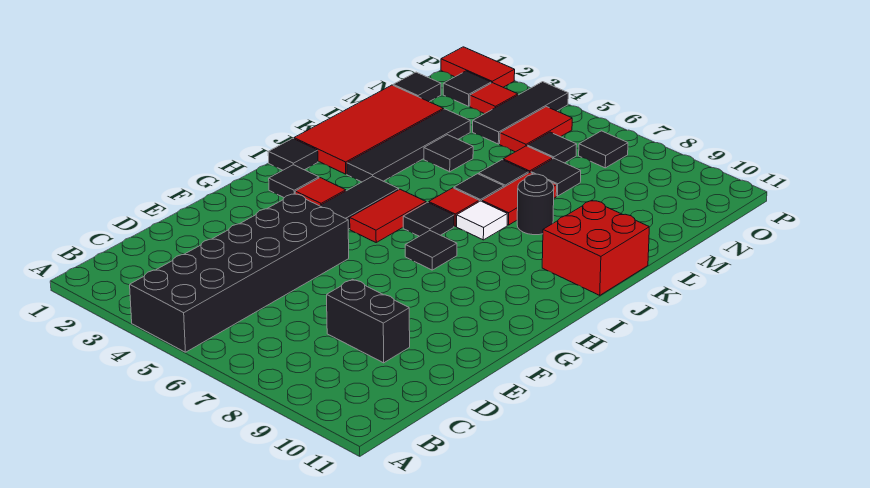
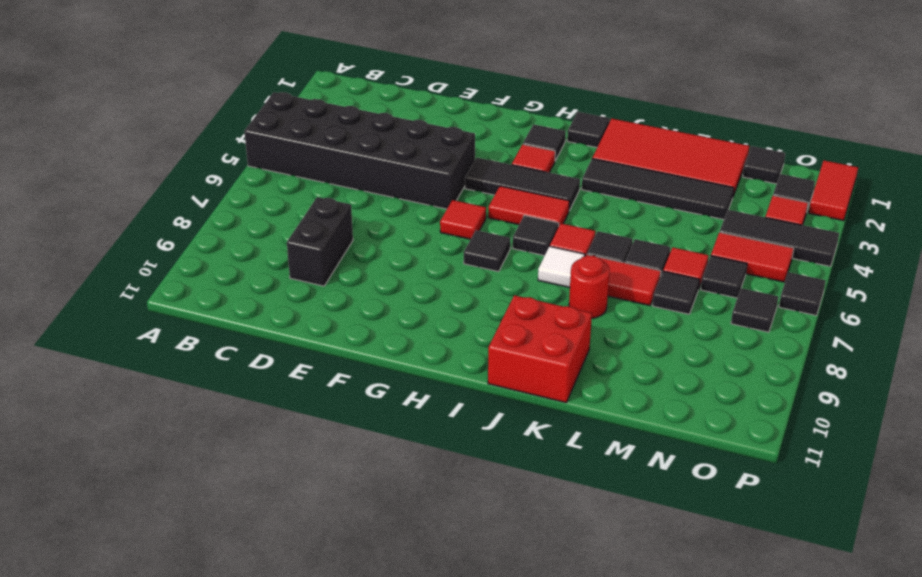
none -> red tile G6 level 1
black round brick K8 level 1 -> red round brick K8 level 1
black tile L4 level 1 -> black tile P6 level 1

